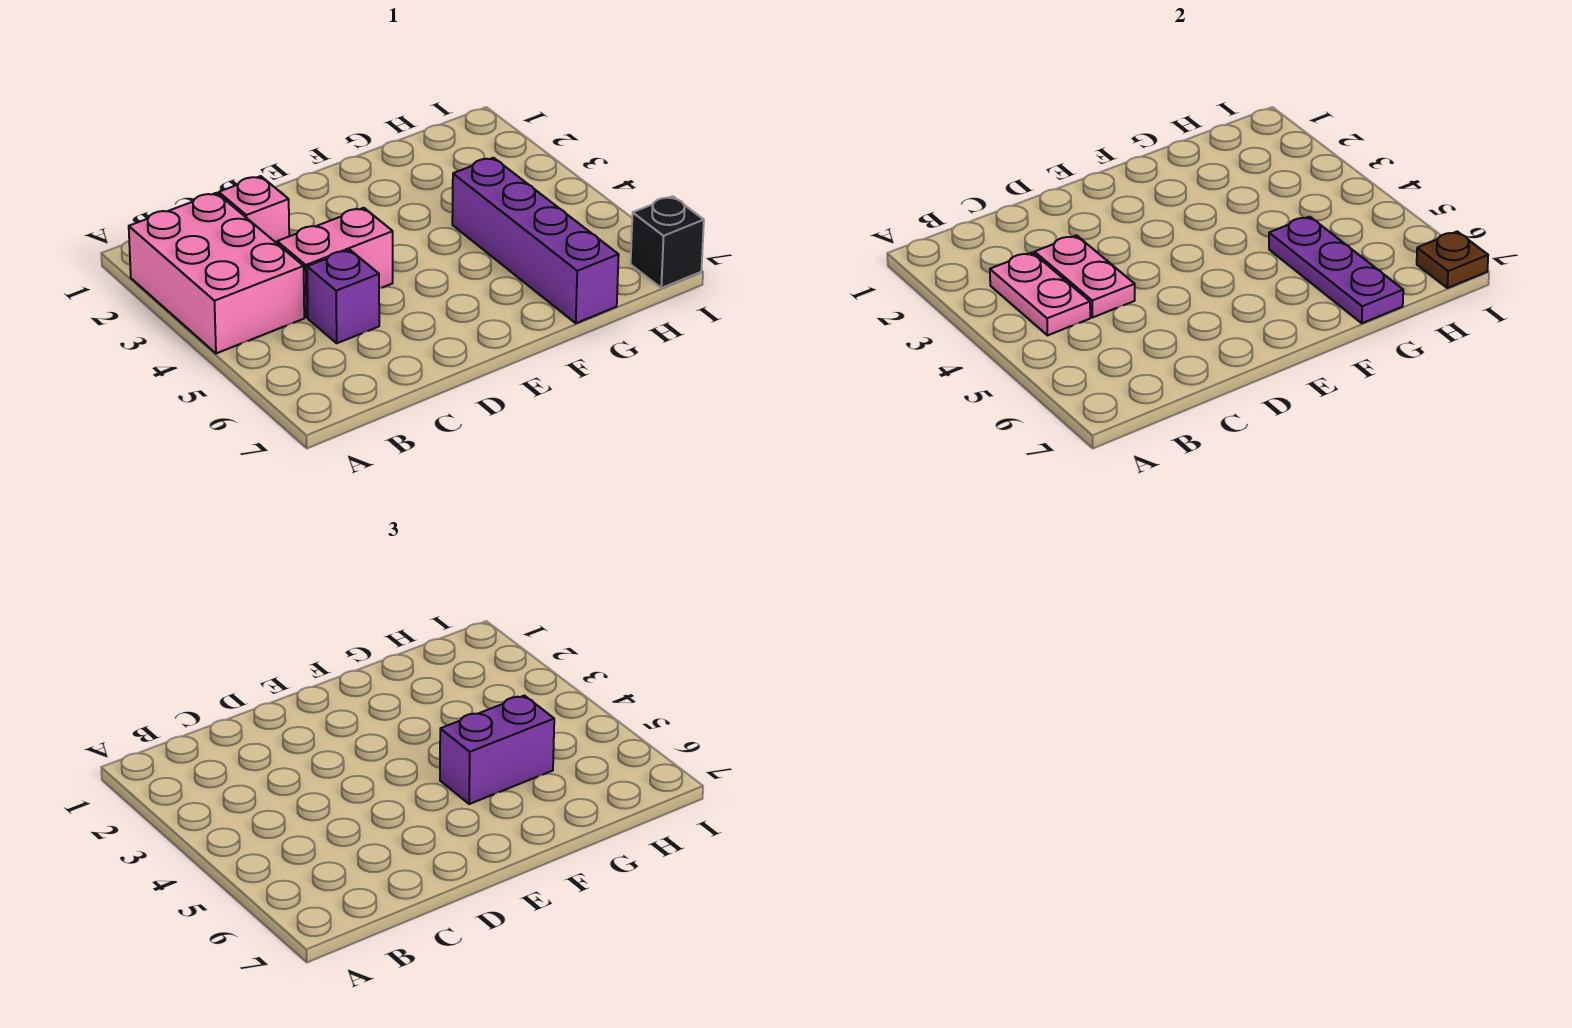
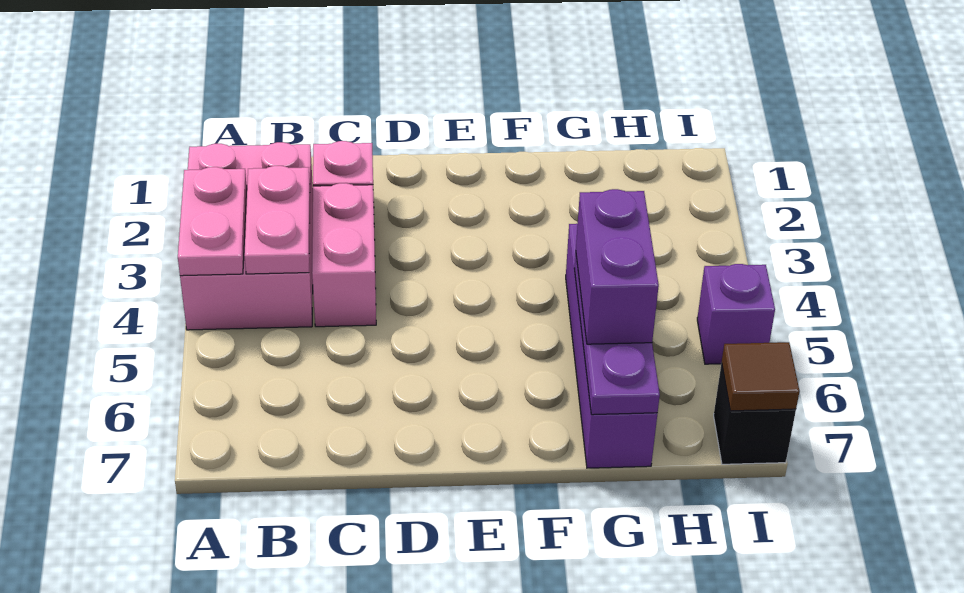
pink plate C3:C4 level 2 -> pink plate A3:A4 level 2
pink brick C4:D4 level 1 -> pink brick C3:C4 level 1
purple brick C5 level 1 -> purple brick I5 level 1
purple brick F5:G5 level 3 -> purple brick G5:G6 level 3
brown plate I7 level 2 -> brown tile I7 level 2

